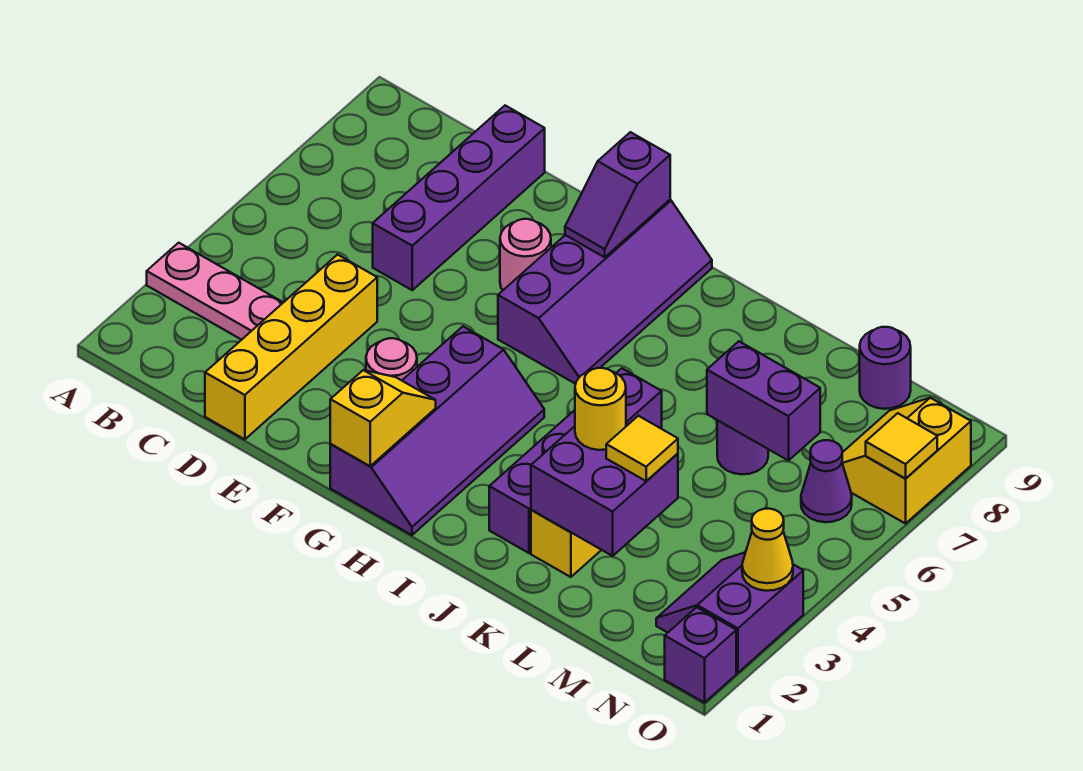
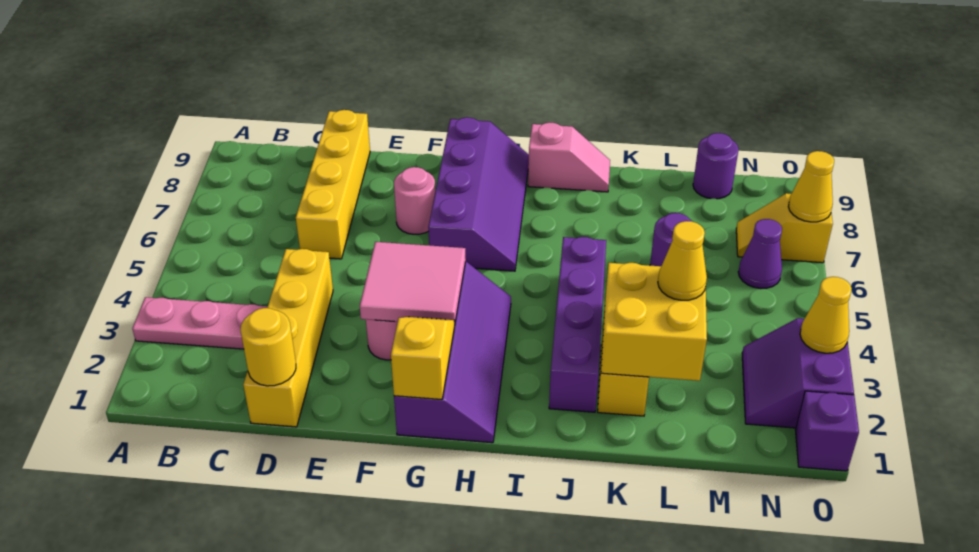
purple brick D6:D9 level 1 -> yellow brick D6:D9 level 1
none -> pink tile F3:G4 level 2
purple slope G8:G9 level 2 top 9 -> none
none -> pink slope I9:J9 level 1 top I
purple brick K2:L3 level 2 -> yellow brick K2:L3 level 2
yellow round brick K3 level 3 -> yellow round brick D1 level 2
yellow tile L3 level 3 -> yellow cone L3 level 3
purple brick L6:M6 level 2 -> none
yellow slope N7:O8 level 1 top O -> yellow slope N7:O7 level 1 top O
yellow tile O7 level 2 -> yellow cone O7 level 2

